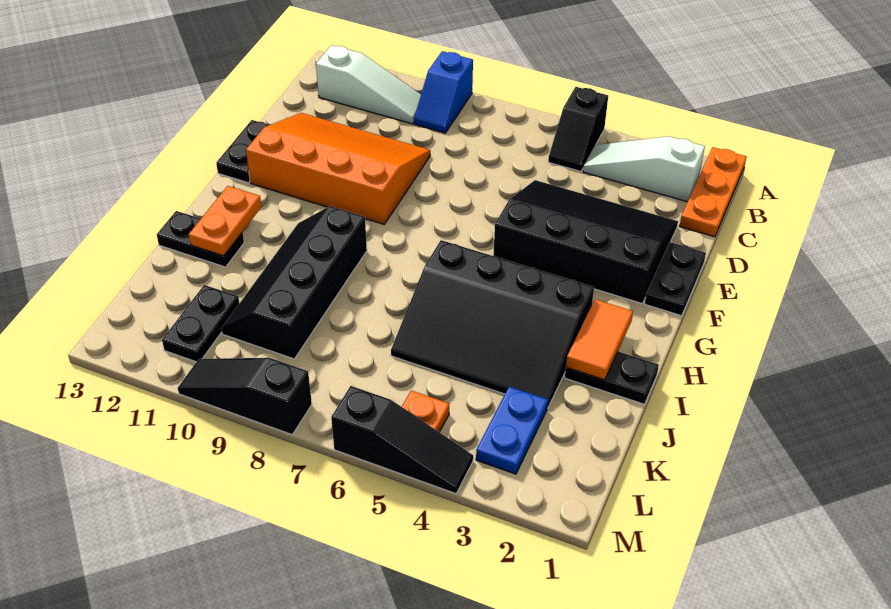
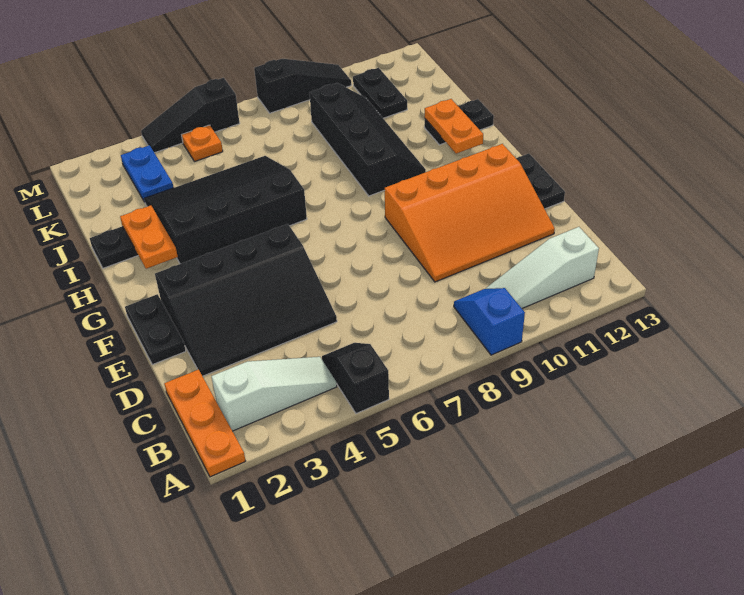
orange tile H2:I2 level 2 -> orange plate H2:I2 level 2

